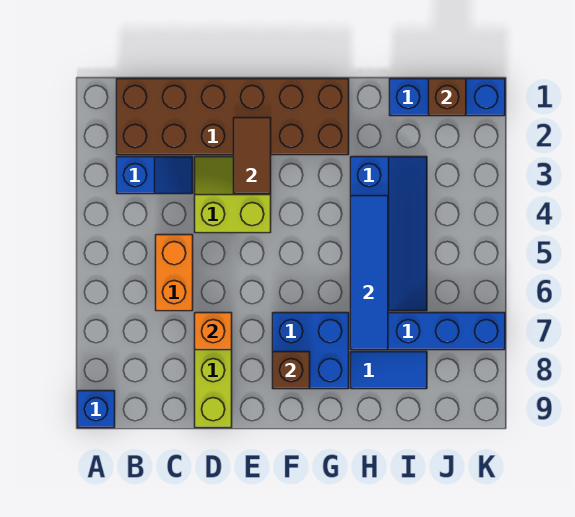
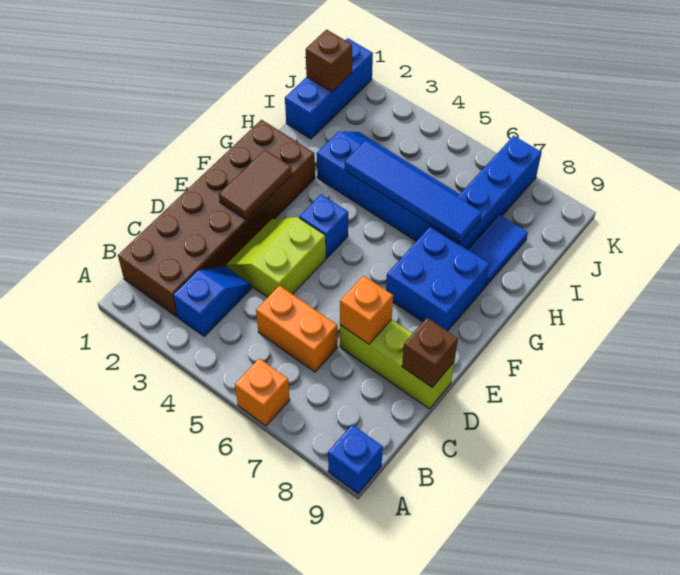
none -> orange brick A6 level 1
brown tile E2:E3 level 2 -> brown tile E2:F2 level 2
none -> blue brick F4 level 1
brown brick F8 level 2 -> brown brick D9 level 2

